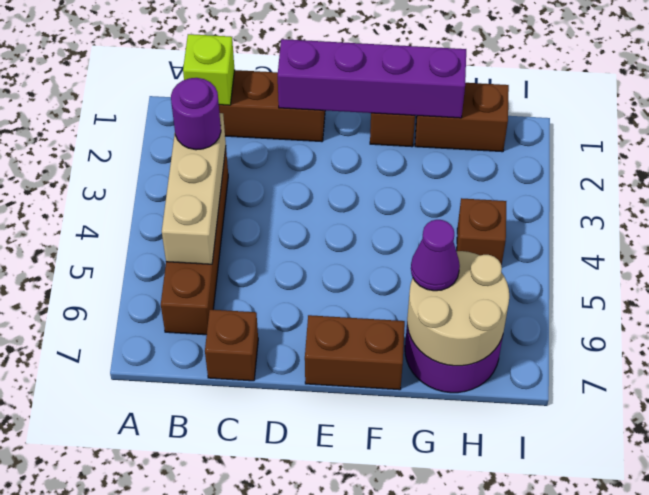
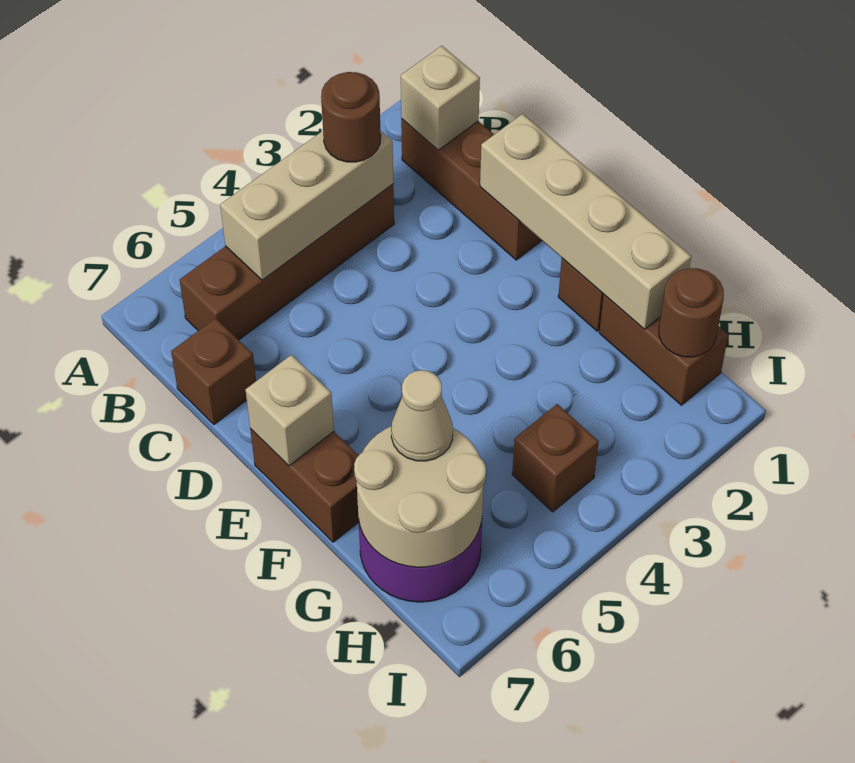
lime brick B1 level 2 -> tan brick B1 level 2
purple round brick B3 level 3 -> brown round brick B3 level 3
purple brick D1:G1 level 2 -> tan brick D1:G1 level 2
none -> tan brick E7 level 2
purple cone G6 level 3 -> tan cone G6 level 3
none -> brown round brick H1 level 2

